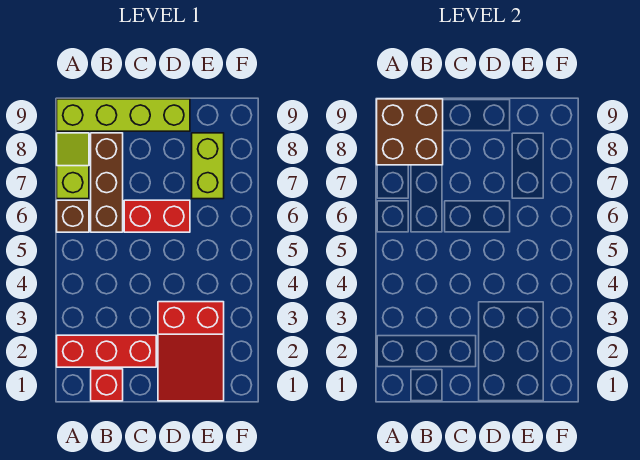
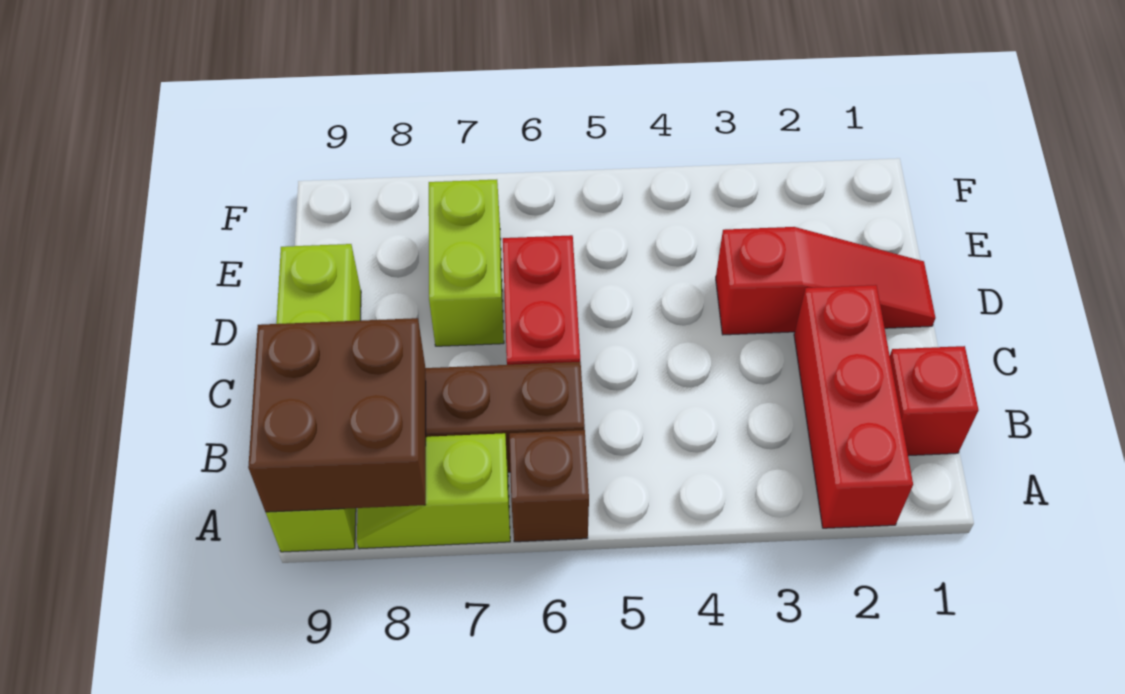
red slope D1:E3 level 1 top 3 -> red slope D1:D3 level 1 top 3
lime brick E7:E8 level 1 -> lime brick D7:E7 level 1

